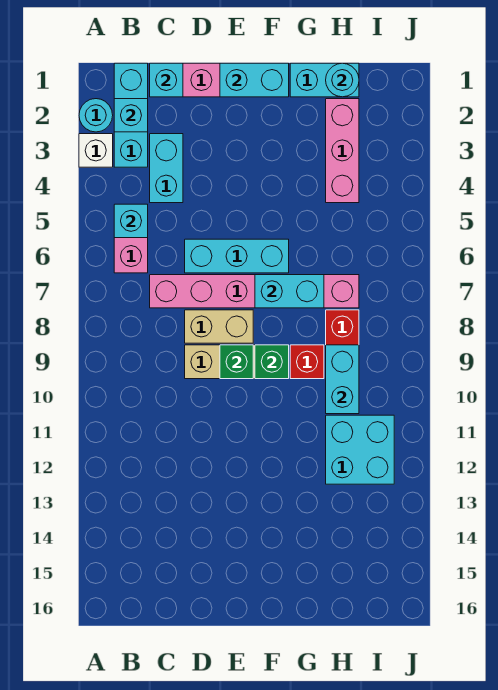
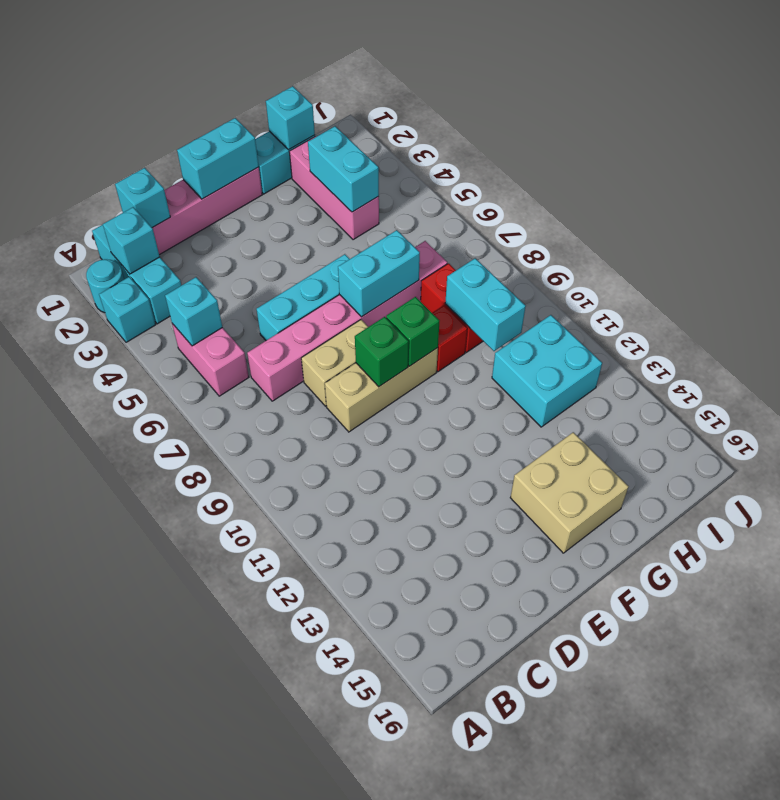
white brick A3 level 1 -> cyan brick A3 level 1
cyan brick C3:C4 level 1 -> cyan brick H3:H4 level 2
none -> tan brick F14:G15 level 1
cyan round brick H1 level 2 -> cyan brick H1 level 2

